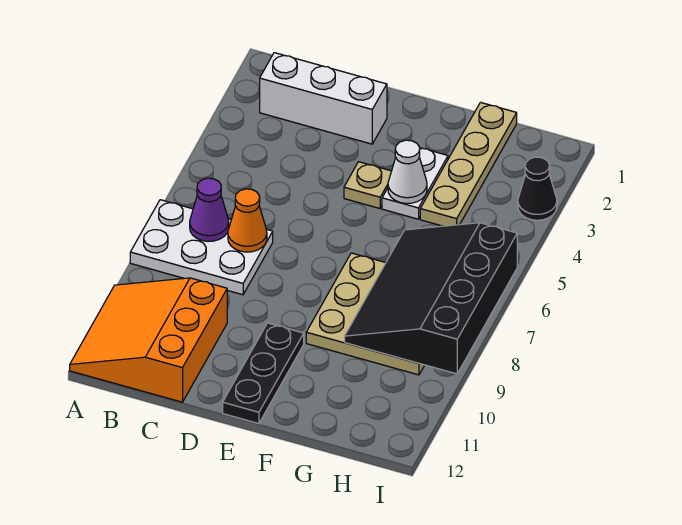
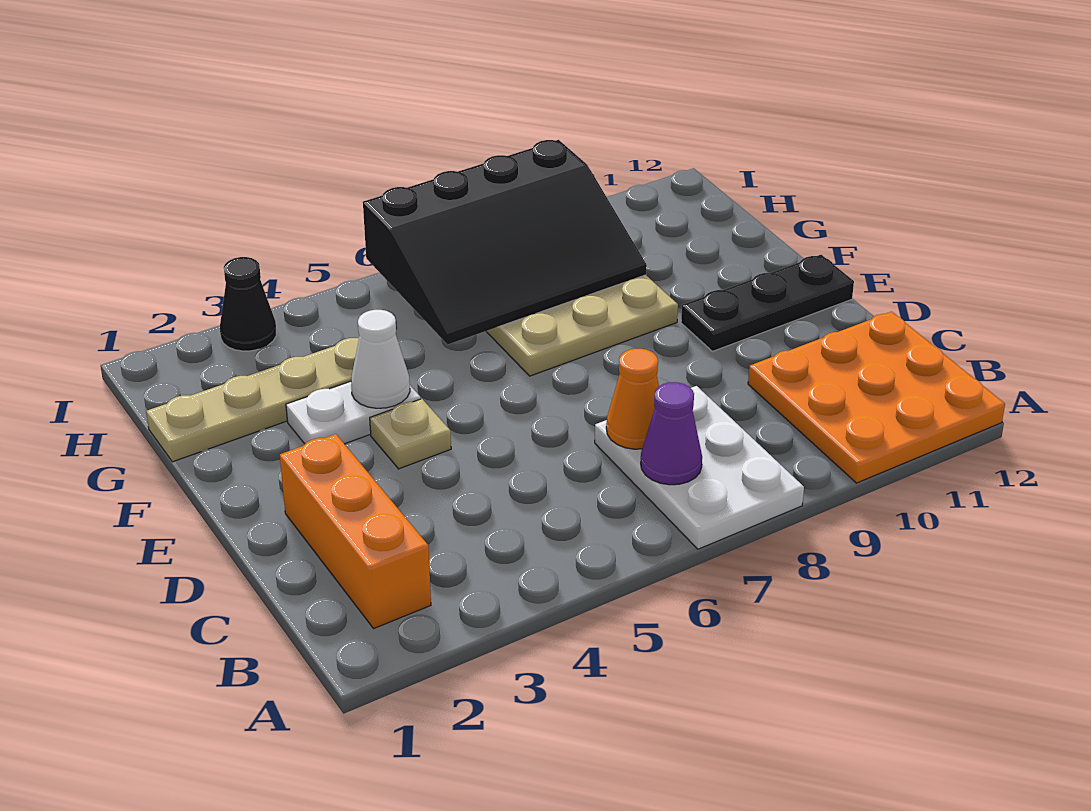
orange slope A10:C12 level 1 top C -> orange plate A10:C12 level 1
white brick B2:D2 level 1 -> orange brick B2:D2 level 1

